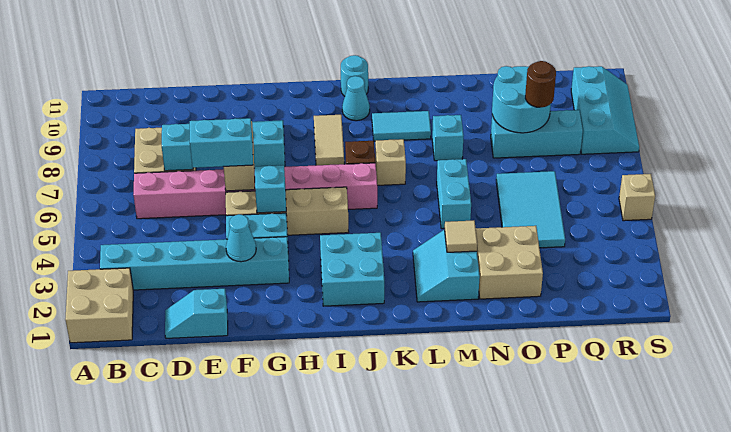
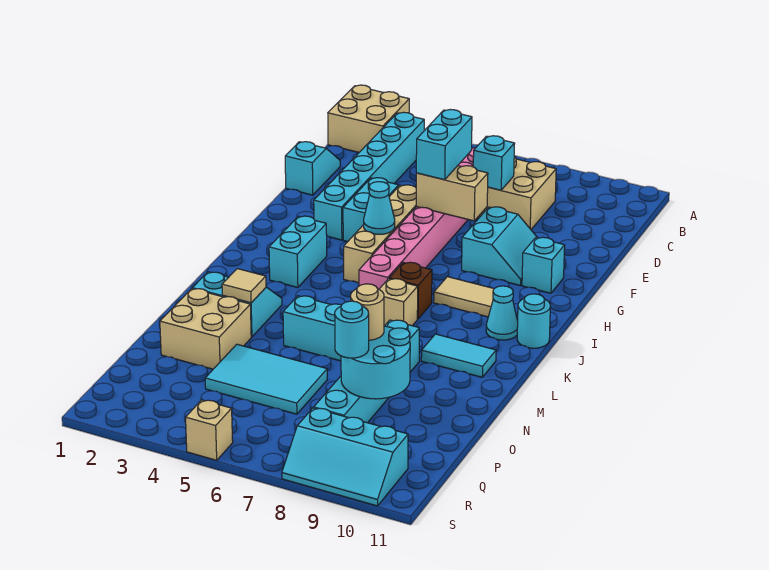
cyan cone F3 level 2 -> cyan cone H5 level 2
cyan brick G5 level 2 -> cyan brick G10 level 1
cyan brick I2:J3 level 1 -> cyan brick I3:J3 level 1
cyan tile K9:L9 level 1 -> cyan tile L9:L10 level 1
none -> tan round brick O8 level 3
brown round brick P8 level 3 -> cyan round brick P8 level 3

